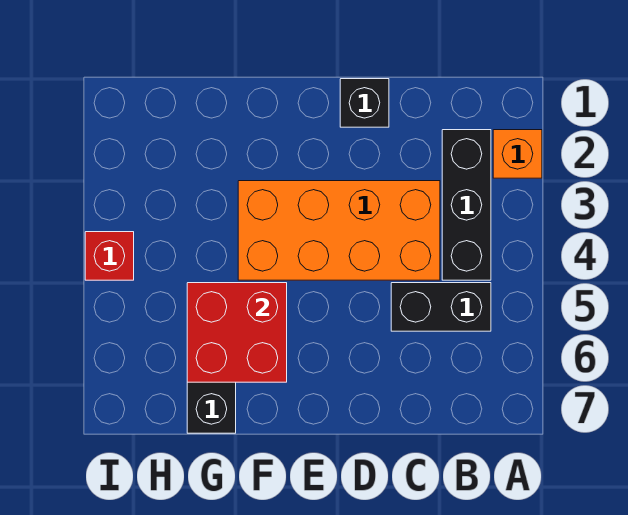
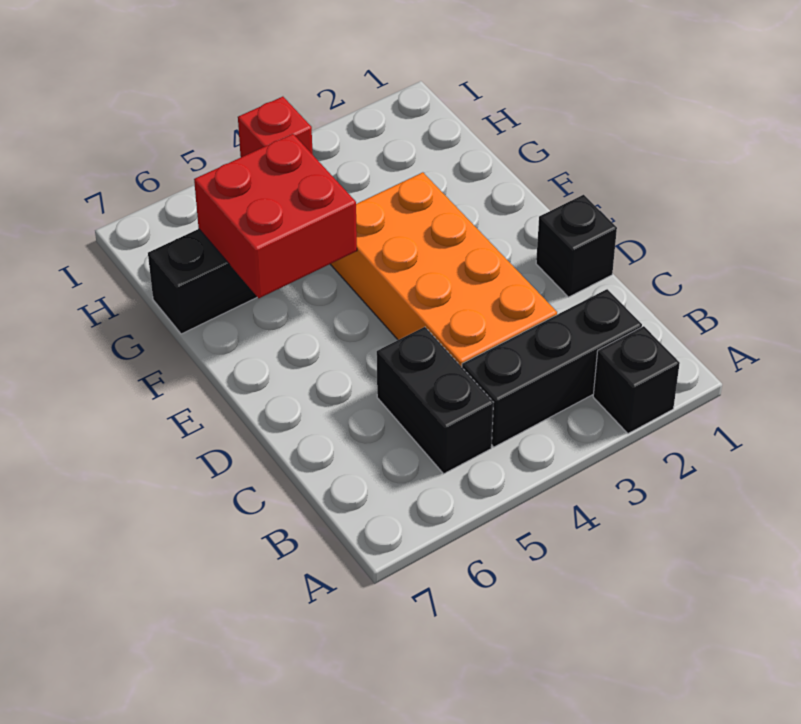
orange brick A2 level 1 -> black brick A2 level 1

